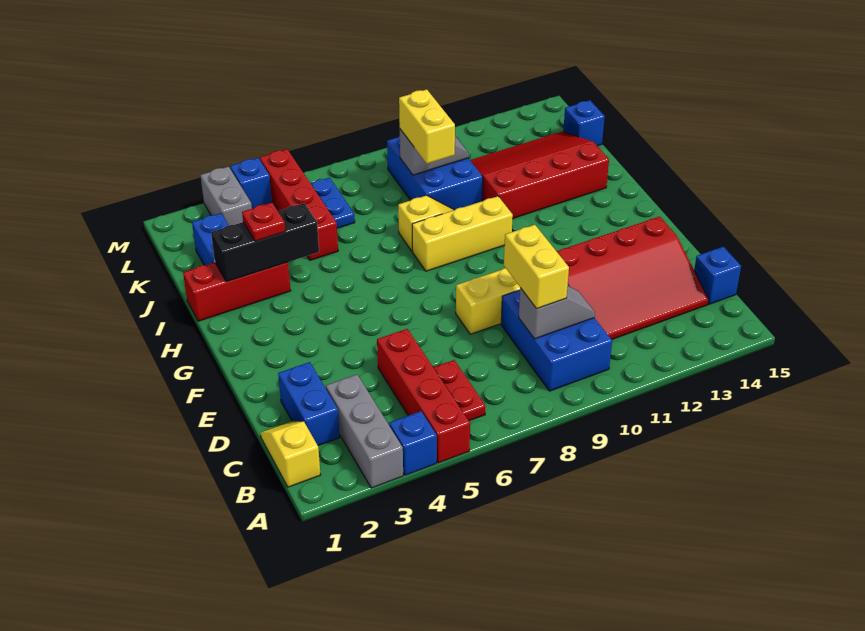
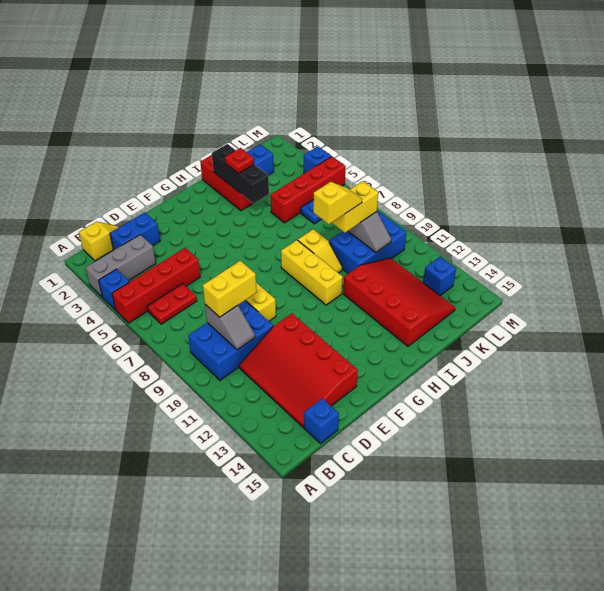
none -> yellow slope I9:J9 level 4 top I
blue brick K15 level 1 -> blue brick L13 level 1
grey brick L3:M3 level 1 -> none

